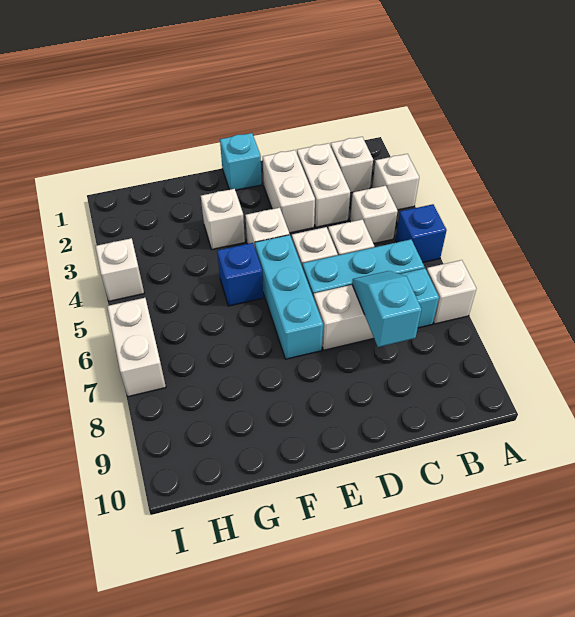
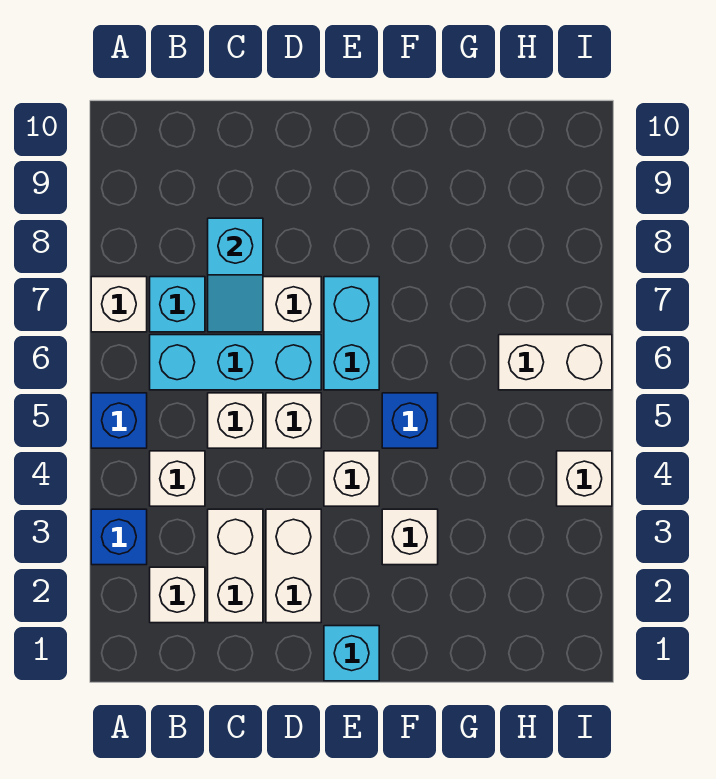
white brick A3 level 1 -> blue brick A3 level 1
cyan brick E5:E7 level 1 -> cyan brick E6:E7 level 1
white brick I6:I7 level 1 -> white brick H6:I6 level 1

